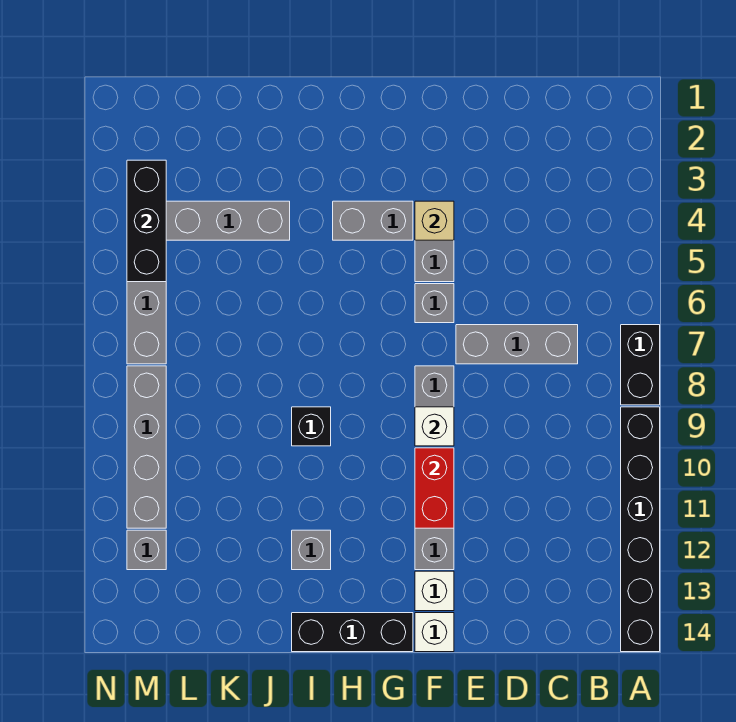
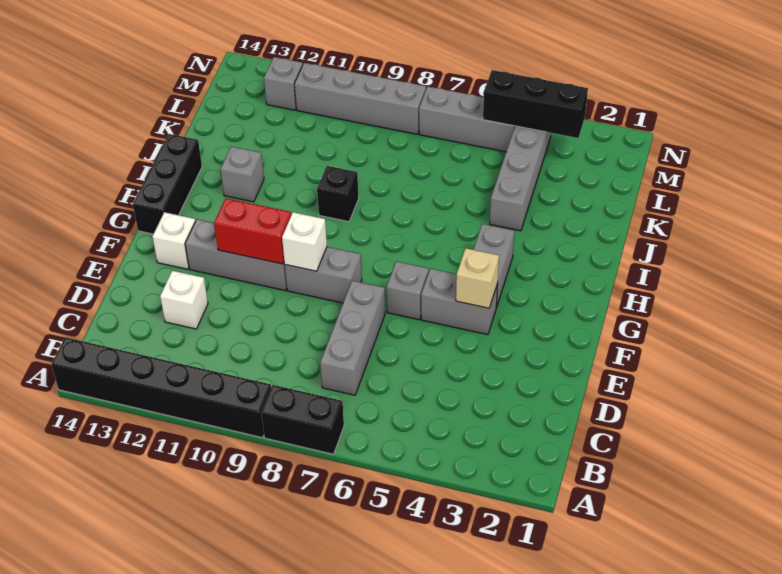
white brick F14 level 1 -> white brick D12 level 1

